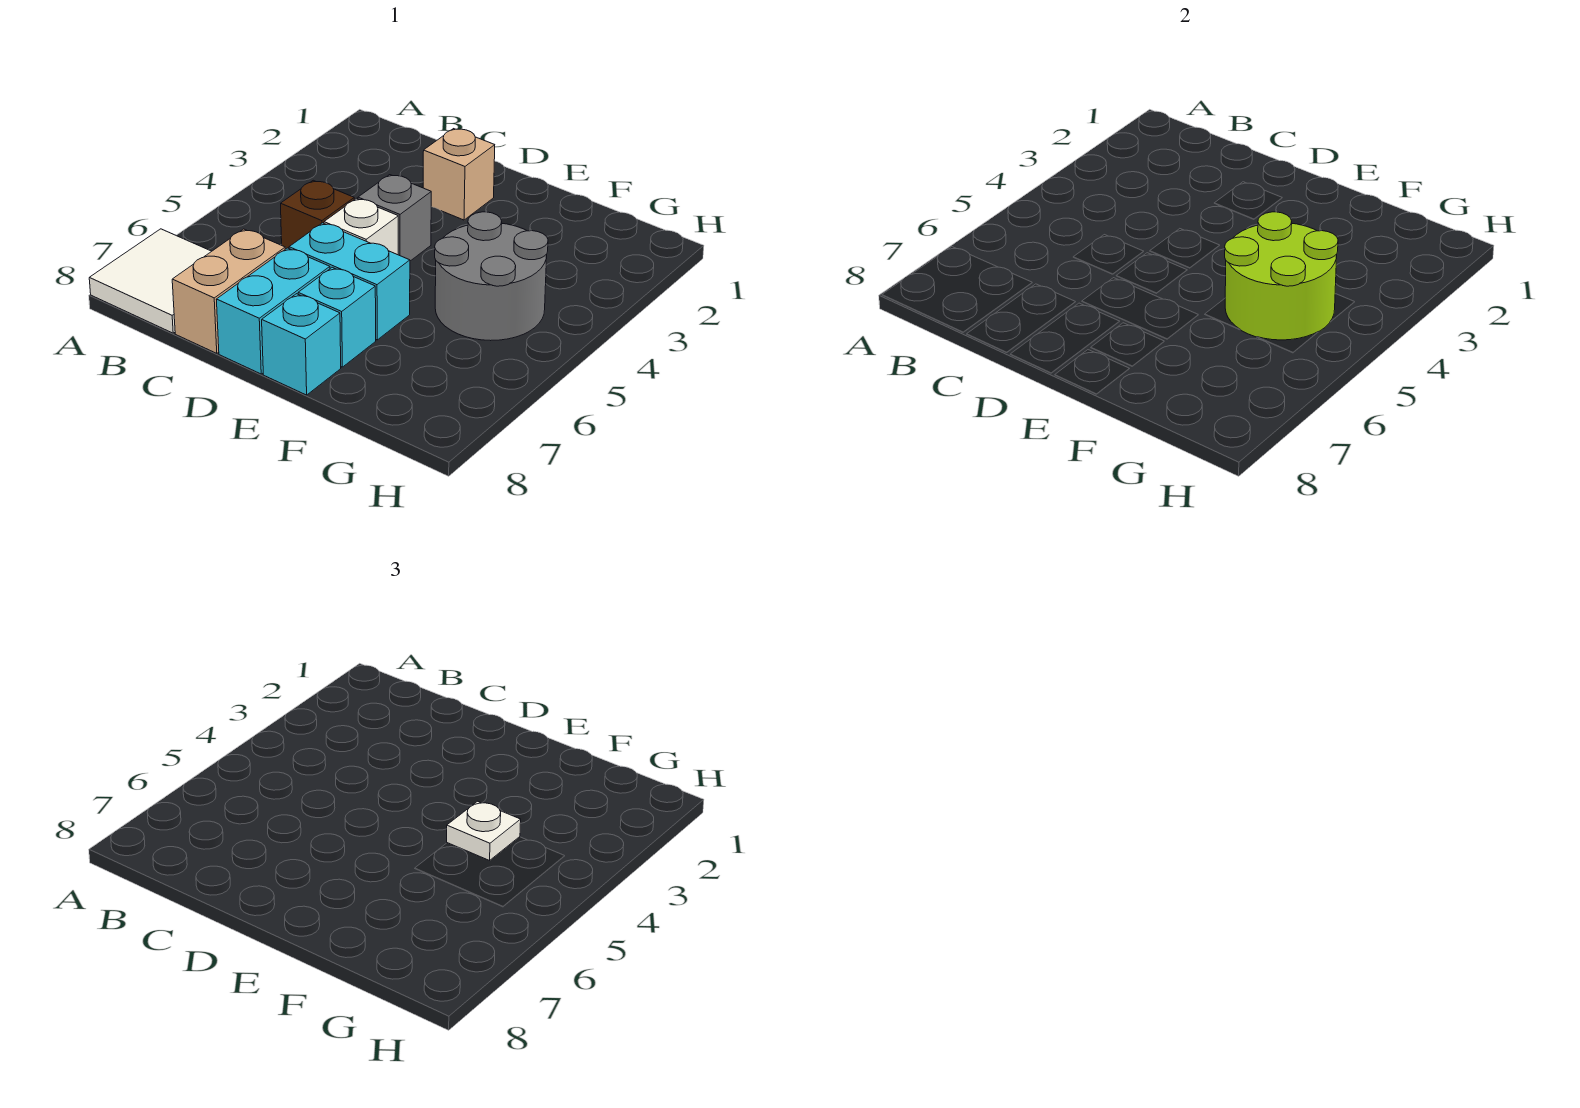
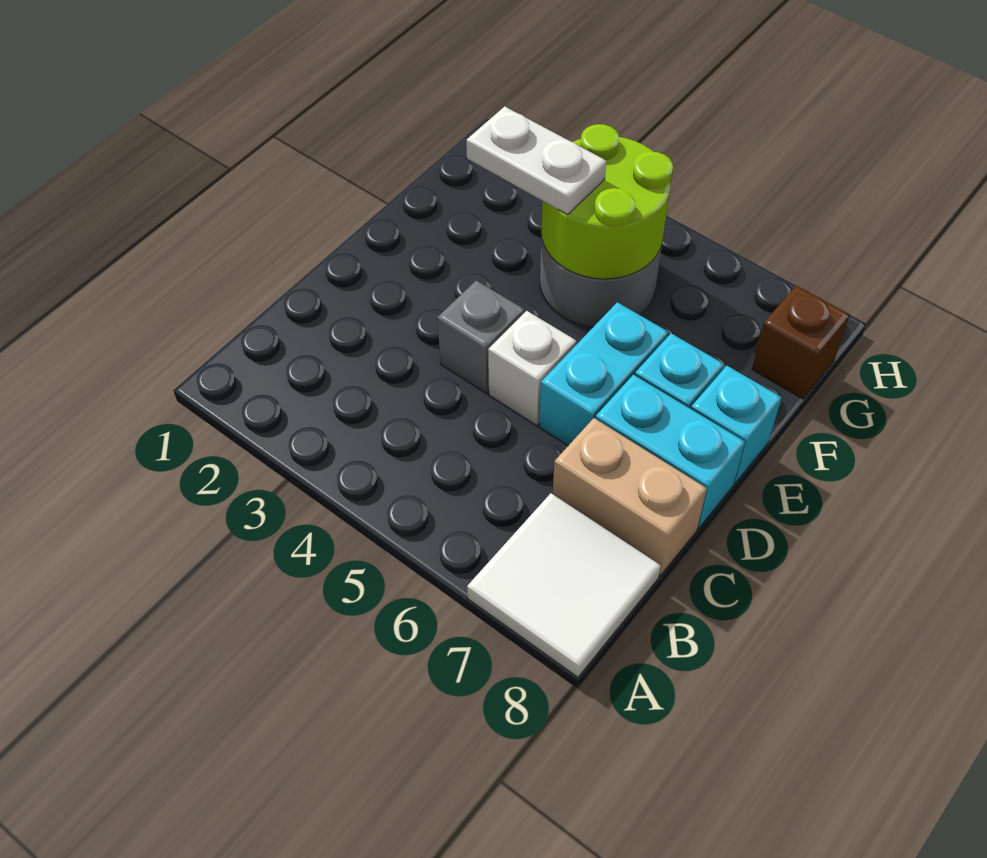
brown brick C5 level 1 -> brown brick G8 level 1
tan brick D2 level 1 -> none
white plate F4 level 3 -> white plate F3:F4 level 3

